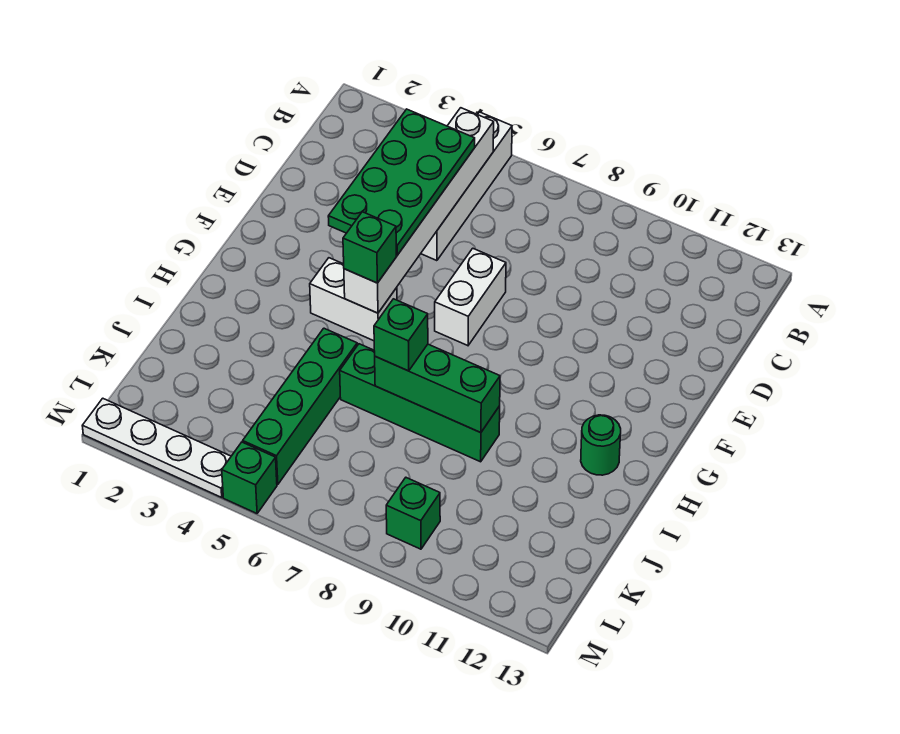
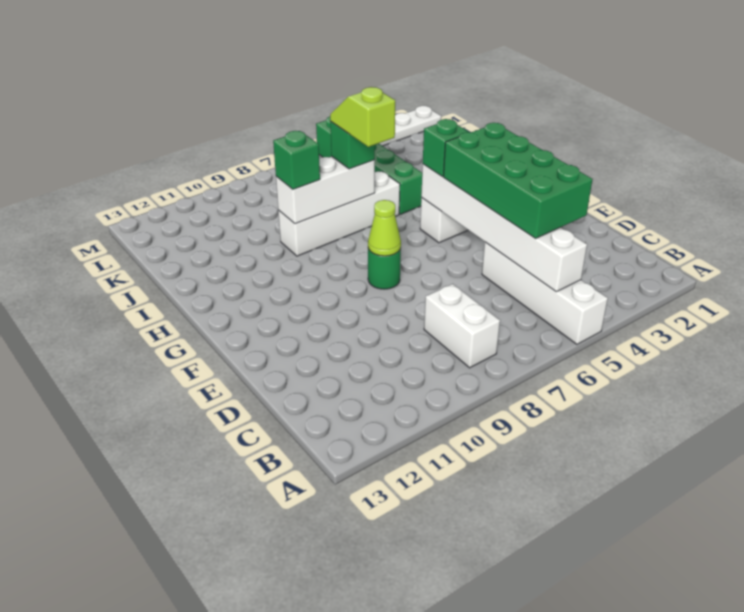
green plate C4:F5 level 3 -> green brick C4:F5 level 3
white brick E7:F7 level 1 -> white brick B8:C8 level 1
none -> lime cone F8 level 2
none -> lime slope H7:I7 level 4 top H
green round brick H12 level 1 -> green round brick F8 level 1
green brick I6:I9 level 1 -> white brick I6:I9 level 1
green brick I7:I9 level 2 -> white brick I7:I9 level 2
green brick L9 level 1 -> green brick I9 level 3

